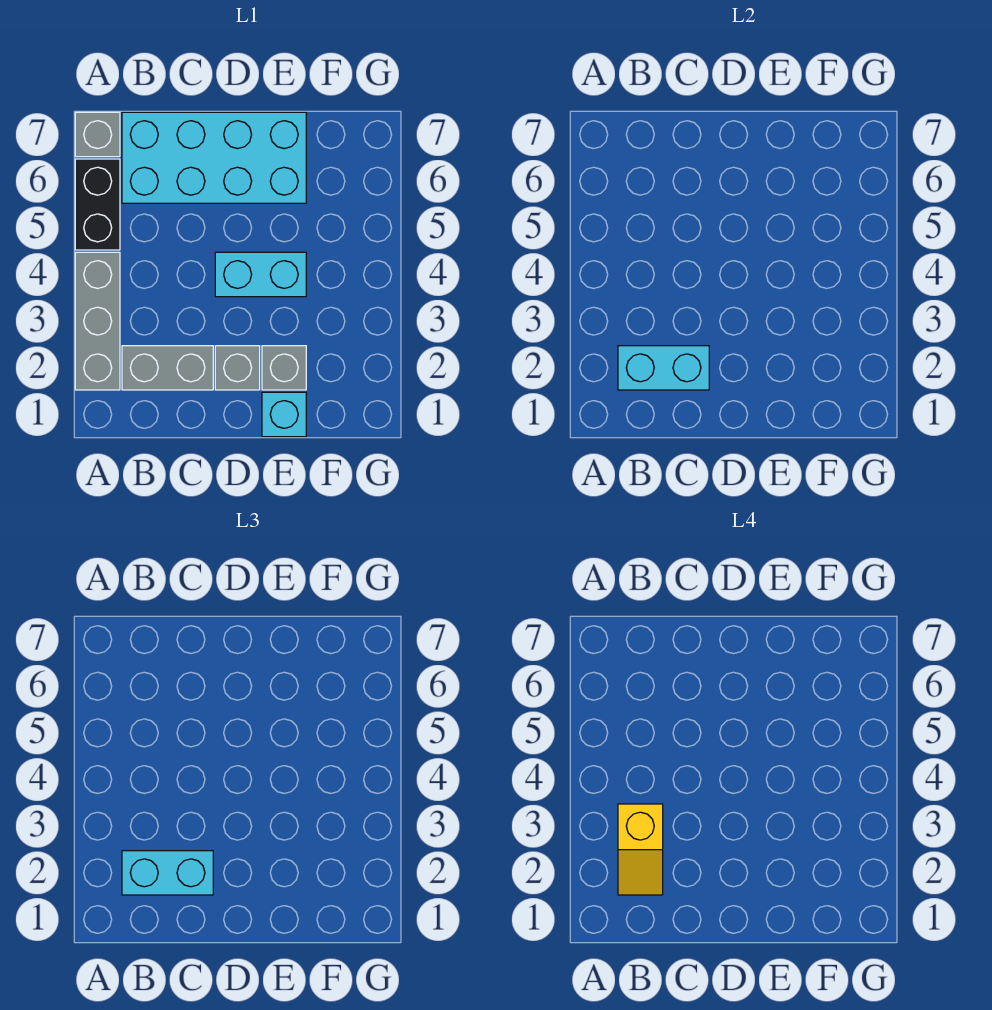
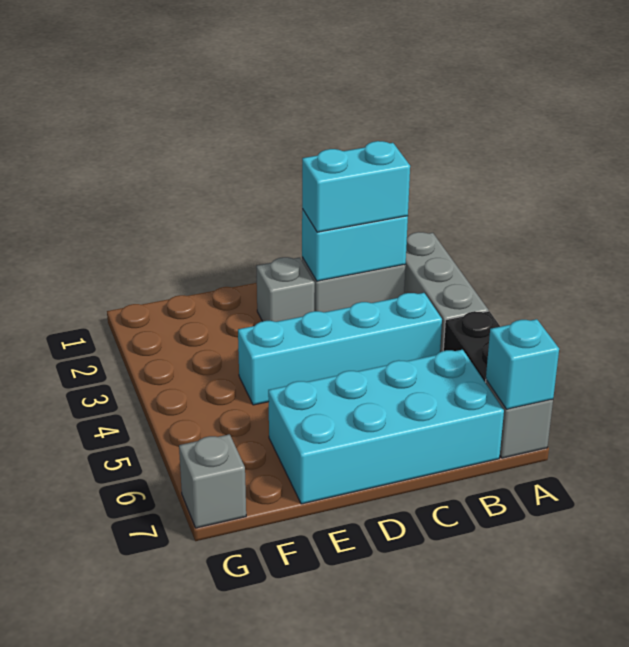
yellow slope B2:B3 level 4 top 3 -> none
cyan brick D4:E4 level 1 -> cyan brick B4:E4 level 1
cyan brick E1 level 1 -> cyan brick A7 level 2
grey brick E2 level 1 -> grey brick G7 level 1

